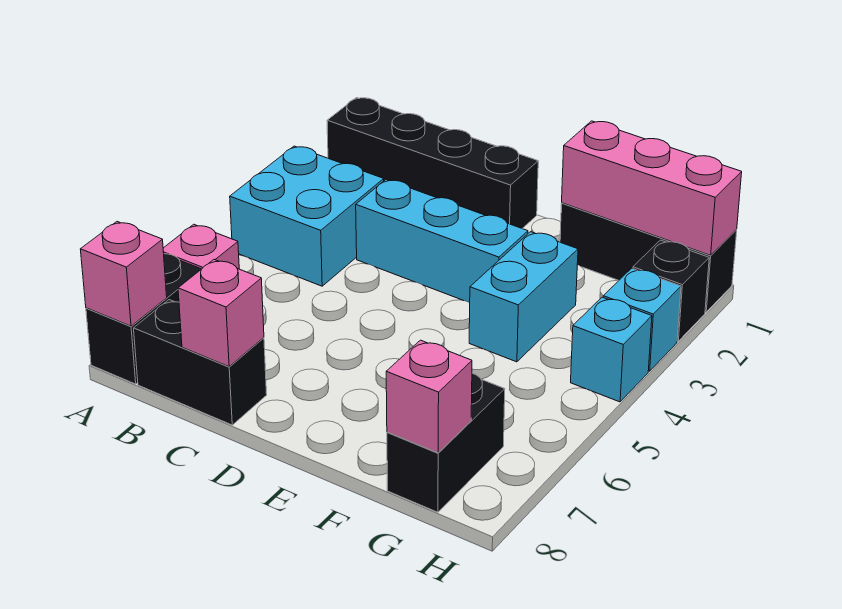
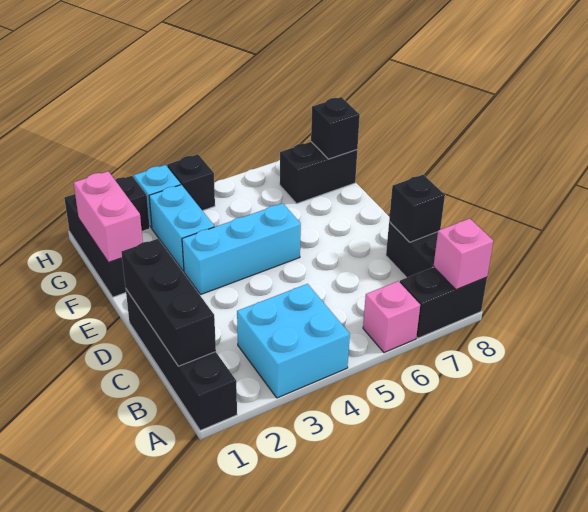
none -> black brick B1:D1 level 2
cyan brick C3:E3 level 1 -> cyan brick E3:E5 level 1
pink brick C8 level 2 -> black brick C8 level 2
pink brick F1:H1 level 2 -> pink brick F1:G1 level 2
cyan brick F3:F4 level 1 -> cyan brick F3:G3 level 1
pink brick G8 level 2 -> black brick G8 level 2
cyan brick H4 level 1 -> black brick H4 level 1

